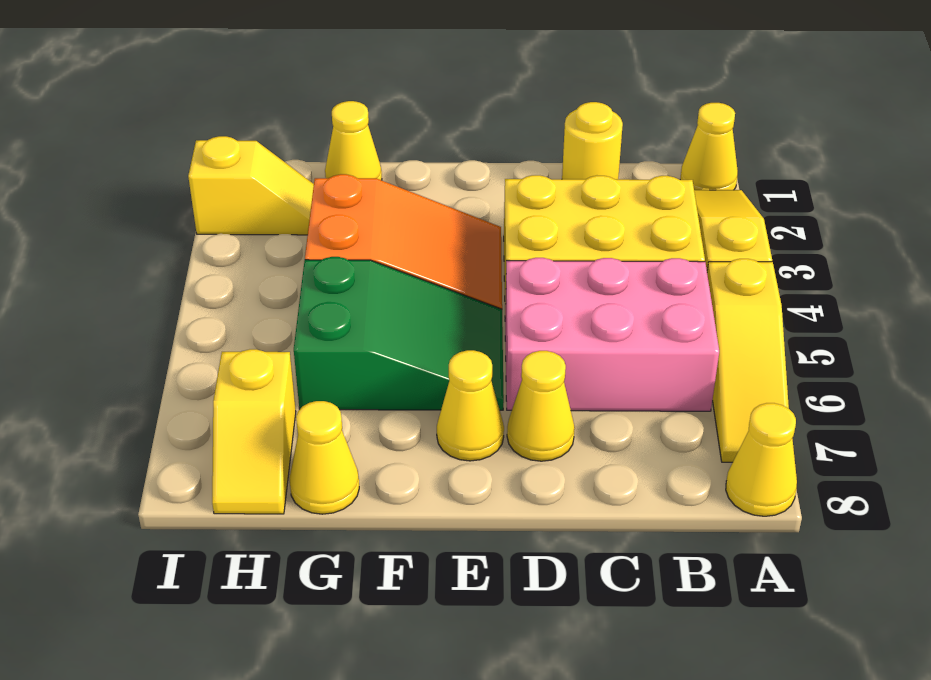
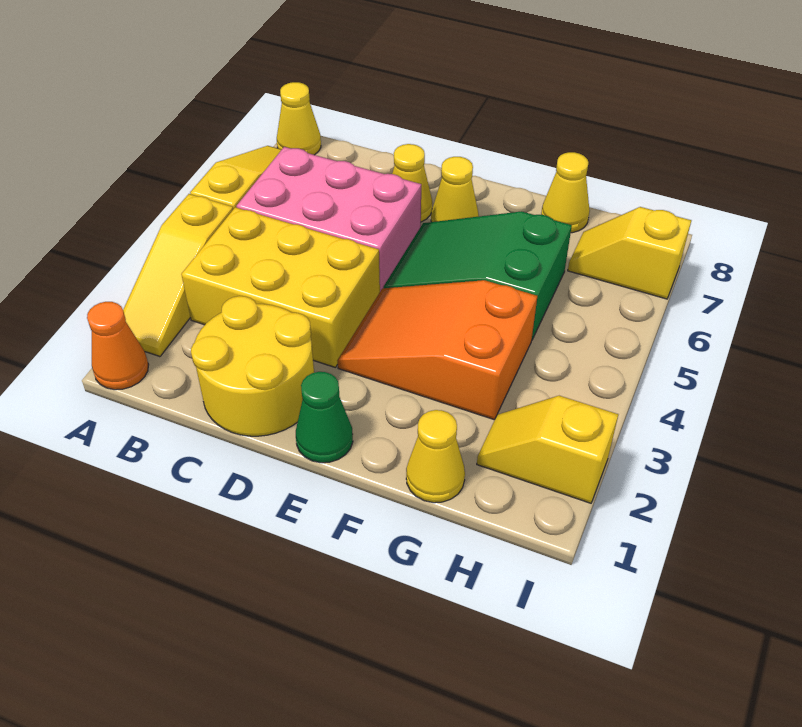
yellow cone A1 level 1 -> orange cone A1 level 1
yellow round brick C1 level 1 -> yellow round brick C1:D2 level 1
none -> green cone E1 level 1
yellow slope H7:H8 level 1 top 7 -> yellow slope H7:I7 level 1 top I

